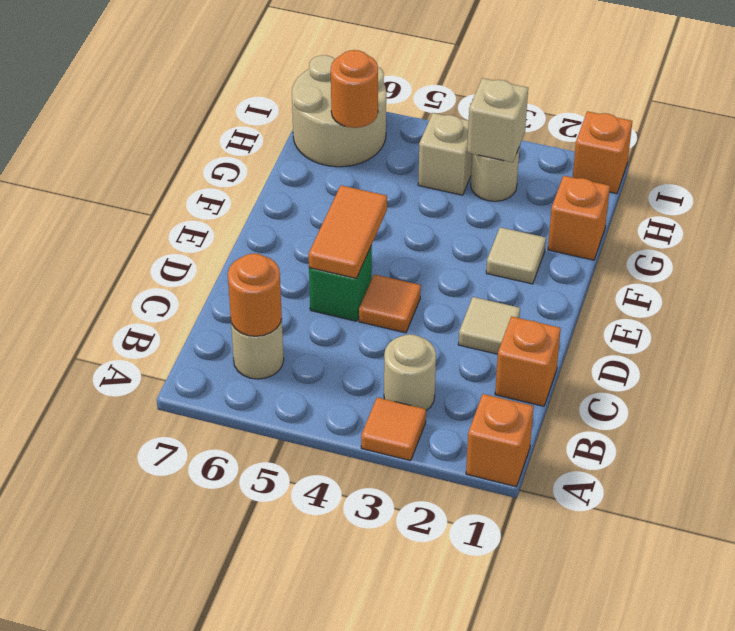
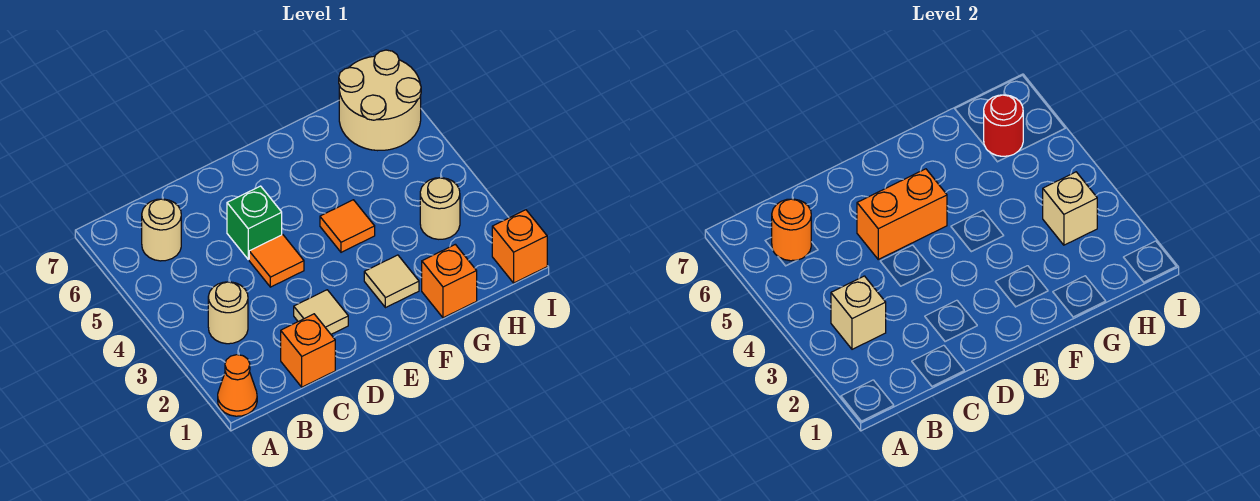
orange brick A1 level 1 -> orange cone A1 level 1
orange tile A3 level 1 -> orange tile F4 level 1
orange tile D5:E5 level 2 -> orange brick D5:E5 level 2
tan brick H4 level 1 -> tan brick B3 level 2
orange round brick H6 level 2 -> red round brick H6 level 2

